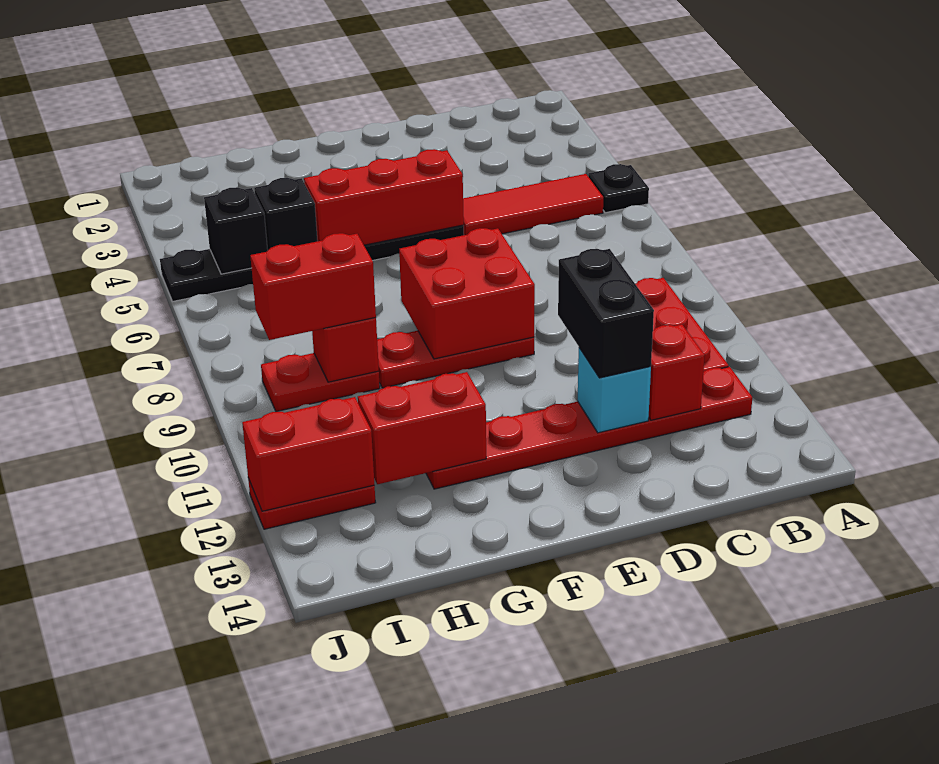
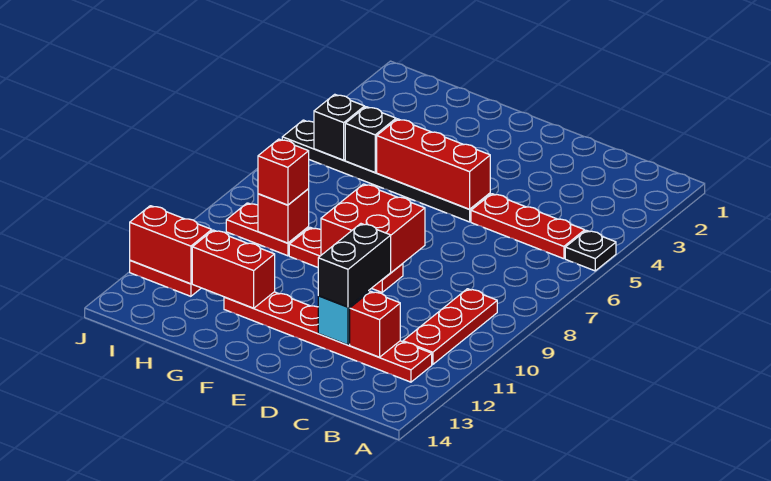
red tile B5:D5 level 1 -> red plate B5:D5 level 1
red brick H9:I9 level 3 -> red brick H9 level 3

